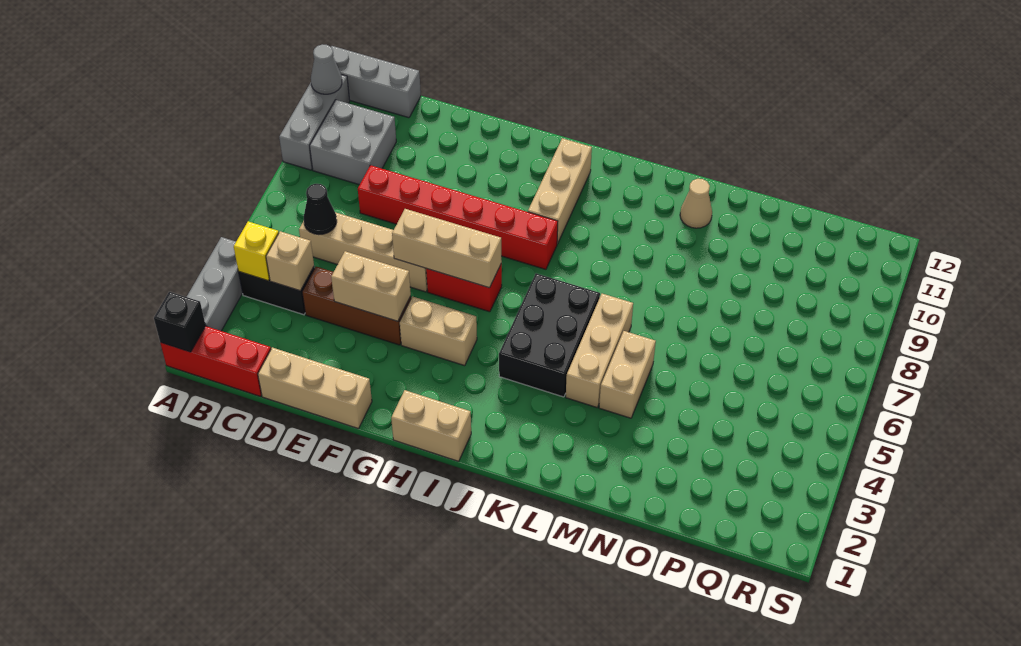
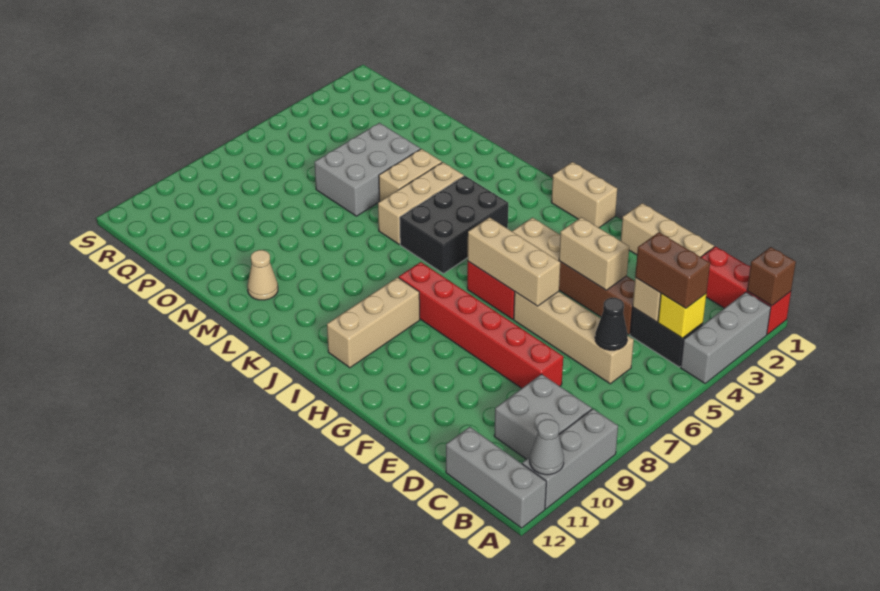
black brick A1 level 2 -> brown brick A1 level 2
none -> brown brick B4:C4 level 3
none -> grey brick N4:O6 level 1

